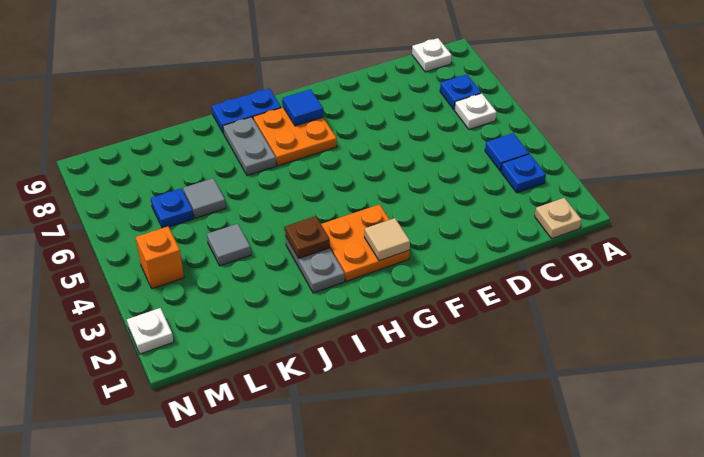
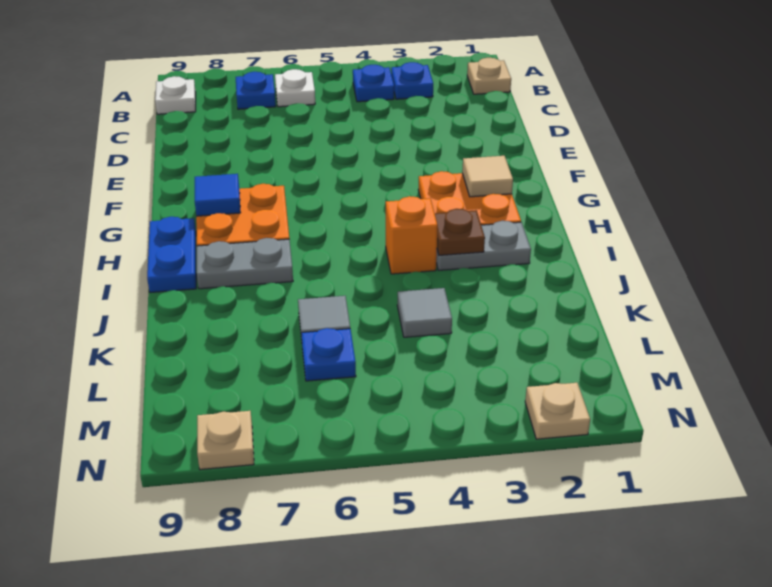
blue tile B4 level 1 -> blue plate B4 level 1
orange brick M4 level 1 -> orange brick I4 level 1
white plate N2 level 1 -> tan plate N2 level 1
none -> tan plate N8 level 1

